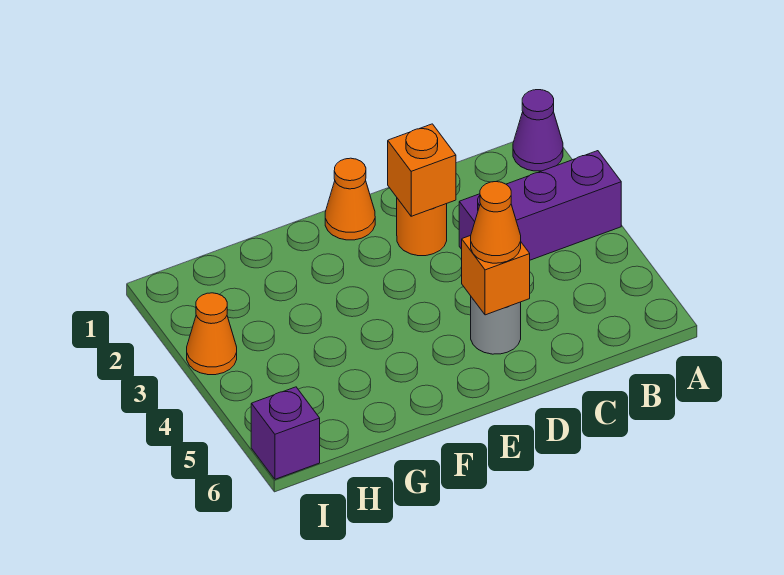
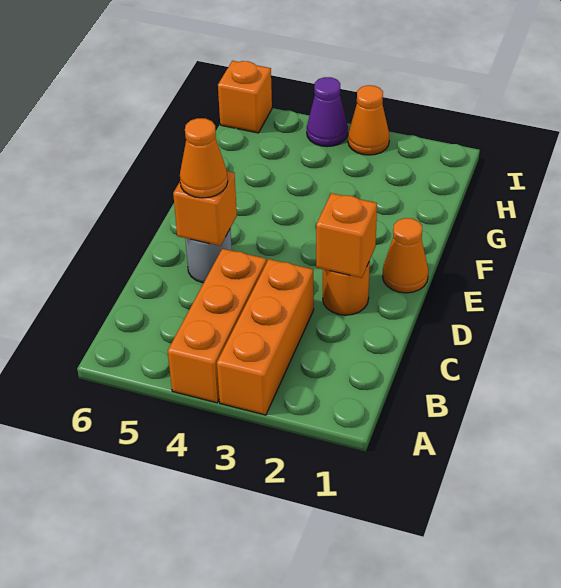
purple cone A1 level 1 -> purple cone I4 level 1
purple brick A3:C3 level 1 -> orange brick A3:C3 level 1
none -> orange brick A4:C4 level 1
purple brick I6 level 1 -> orange brick I6 level 1

